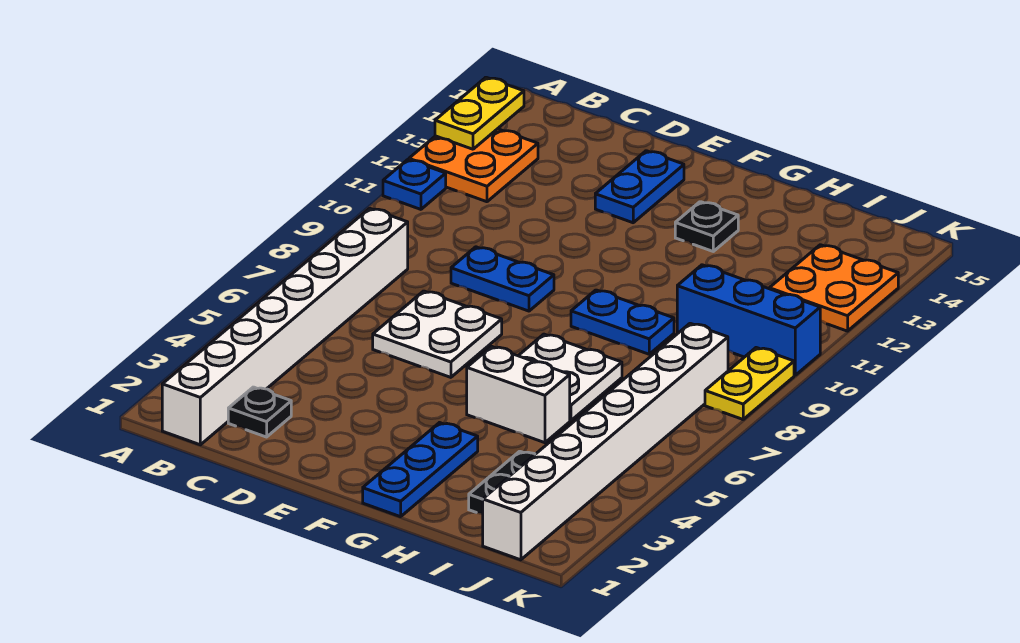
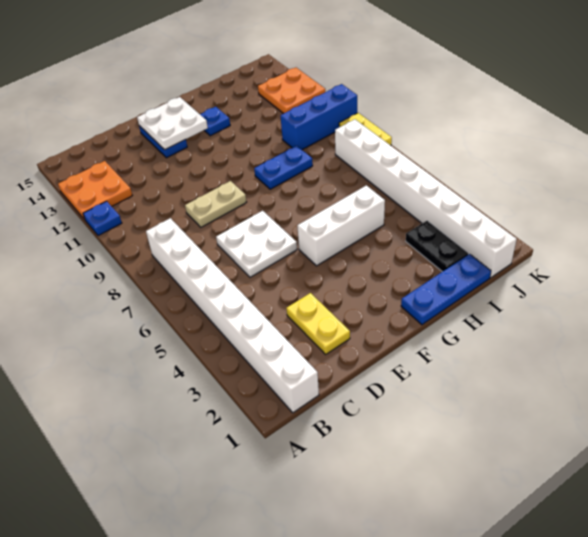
yellow plate A13:A14 level 2 -> yellow plate D2:D3 level 1
black plate C2 level 1 -> none
blue plate D9:E9 level 1 -> tan plate D9:E9 level 1
blue plate G1:G3 level 1 -> blue plate G1:I1 level 1
white brick G5:H5 level 1 -> white brick F5:H5 level 1
white plate G6:H7 level 1 -> white plate E13:F14 level 2
black plate G13 level 1 -> blue plate G13 level 1

